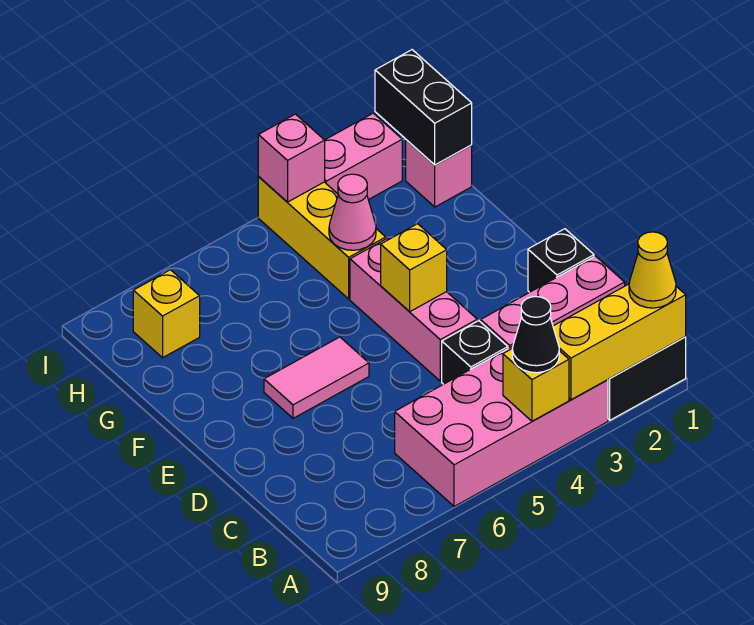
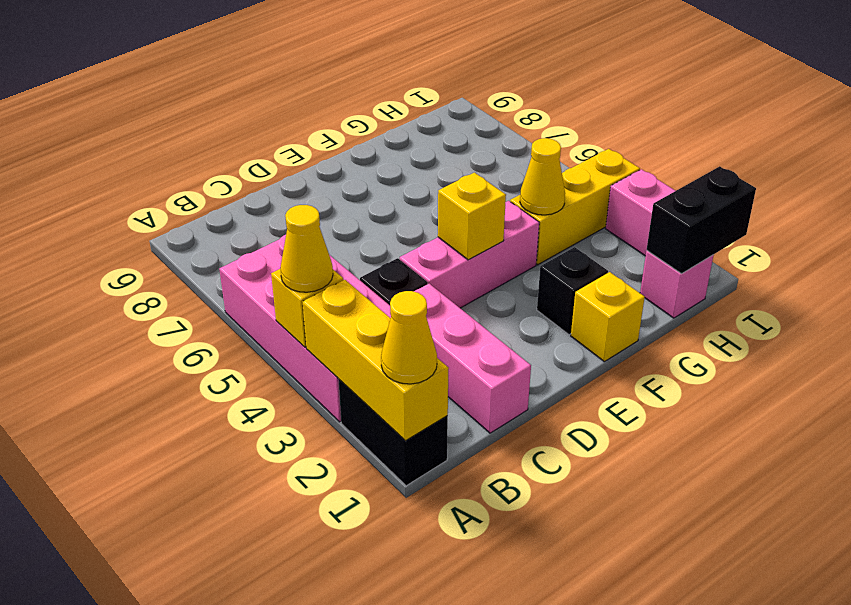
black cone A4 level 3 -> yellow cone A4 level 3
black brick D1 level 1 -> black brick F2 level 1
pink tile E6:E7 level 1 -> none
pink cone G4 level 2 -> yellow cone G4 level 2
yellow brick H8 level 1 -> yellow brick F1 level 1
pink brick I4 level 2 -> none

